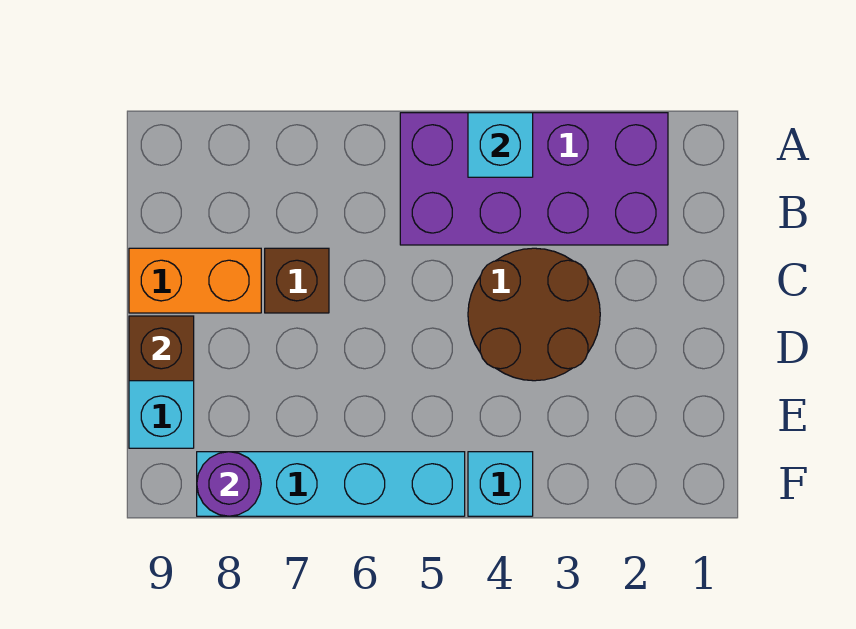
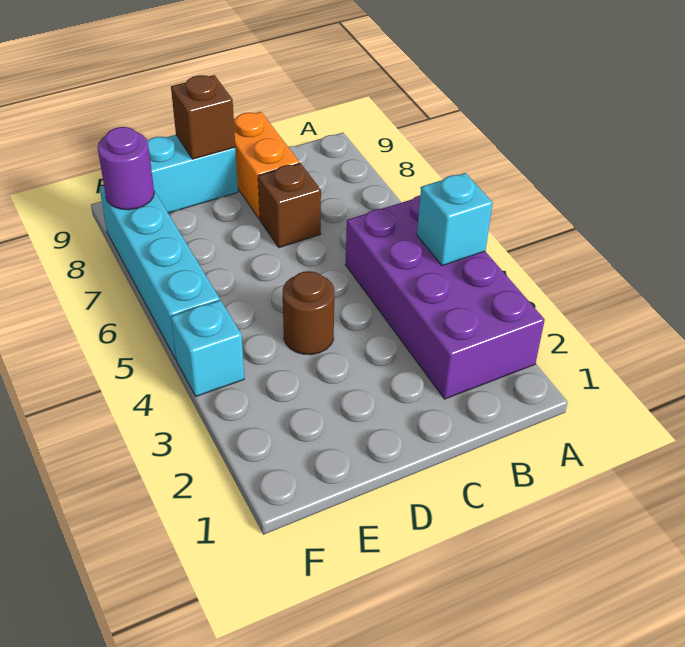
brown round brick C3:D4 level 1 -> brown round brick D4 level 1

